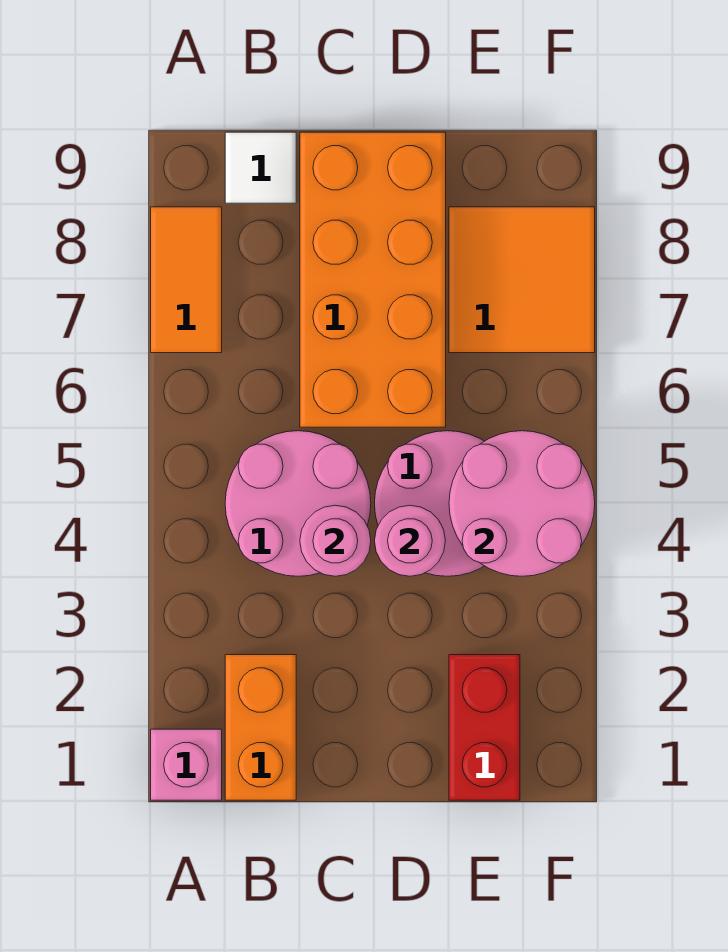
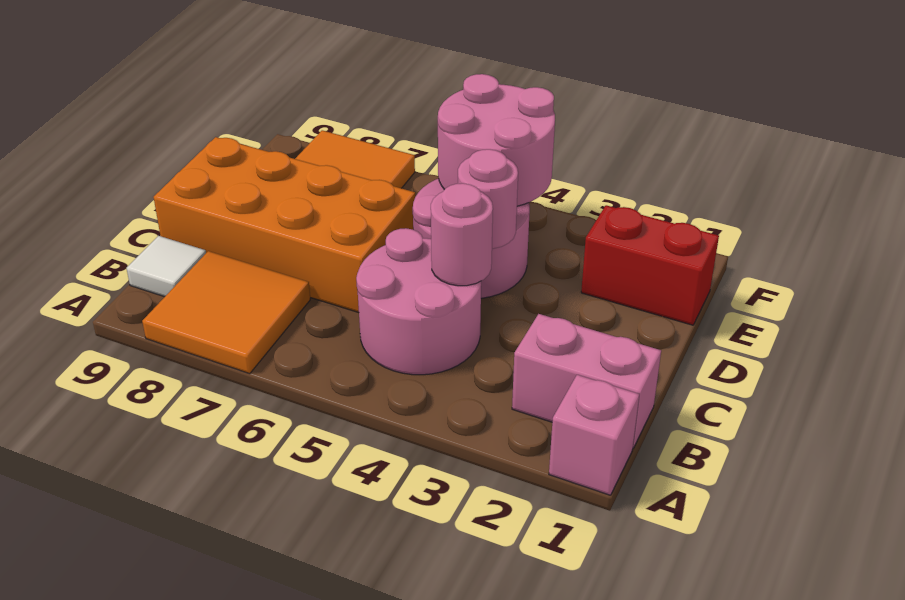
orange tile A7:A8 level 1 -> orange tile A7:B8 level 1
orange brick B1:B2 level 1 -> pink brick B1:B2 level 1

